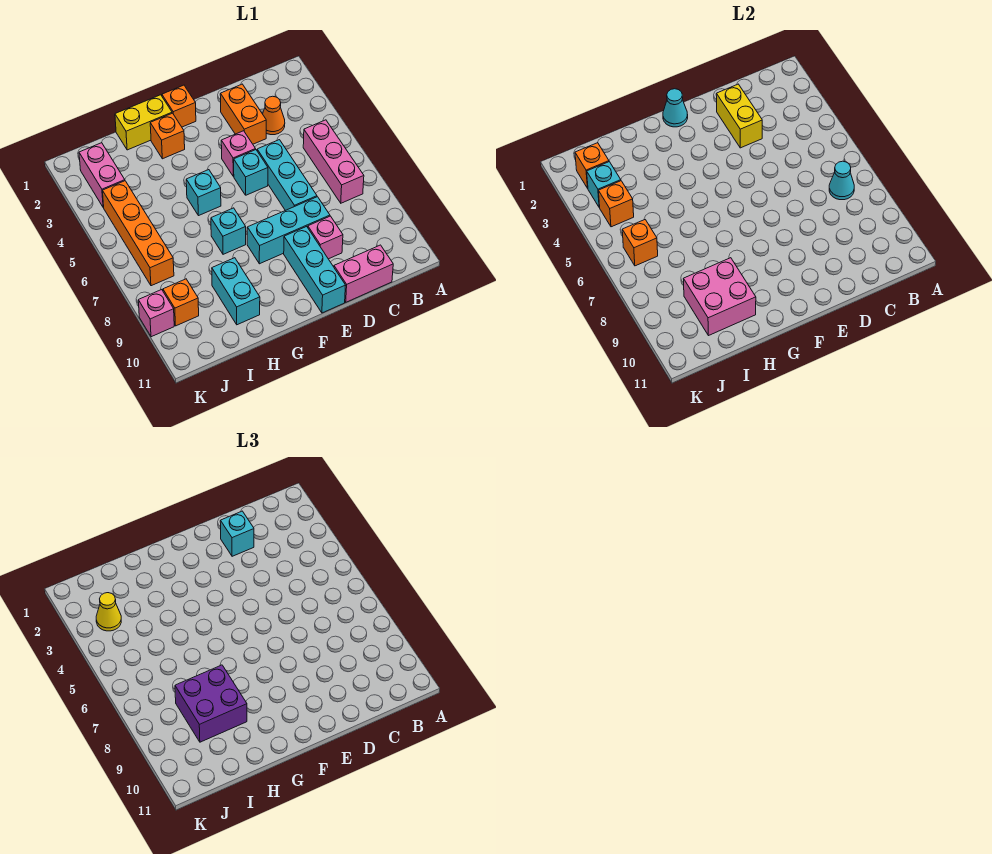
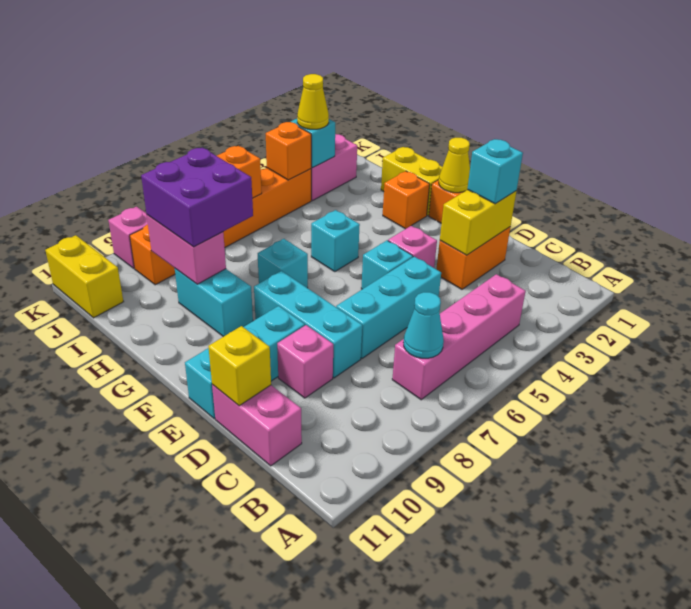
pink brick B5:B7 level 1 -> pink brick B4:B7 level 1
orange cone C3 level 1 -> none
none -> yellow brick D11 level 2
cyan cone F1 level 2 -> yellow cone F1 level 2
cyan brick H9:H10 level 1 -> cyan brick G9:H9 level 1
pink brick H9:I10 level 2 -> pink brick H9:I9 level 2
orange brick J2 level 2 -> none
none -> yellow brick J11:K11 level 1

